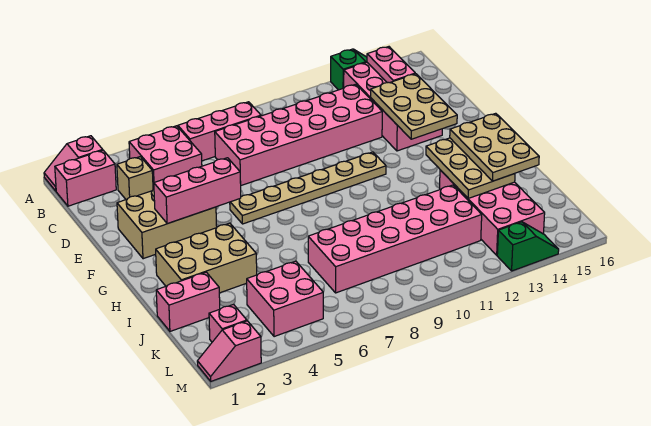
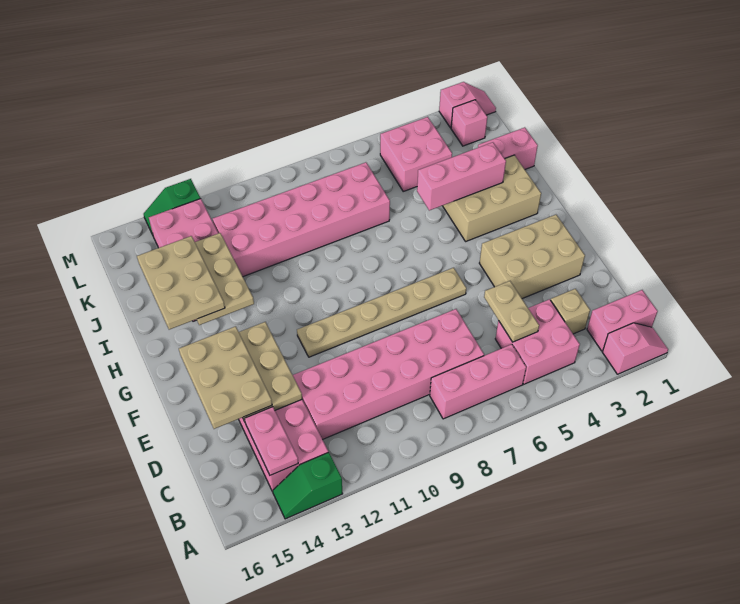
none -> tan plate C5:D5 level 2
none -> tan plate D14:F15 level 3
pink brick F3:F5 level 2 -> pink brick I3:I5 level 2

